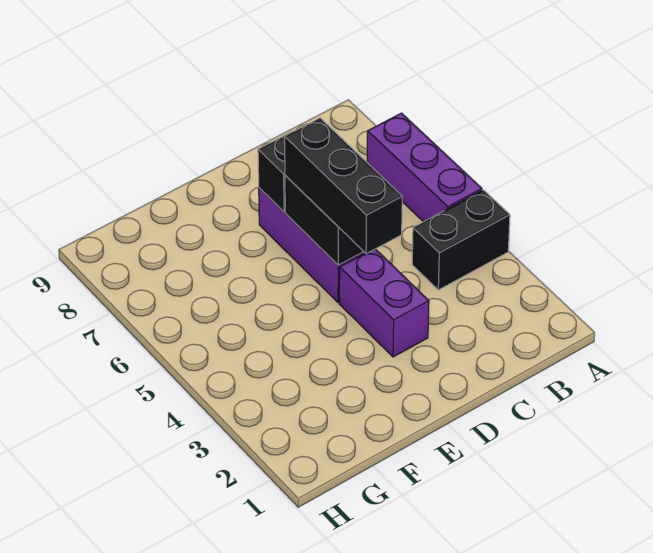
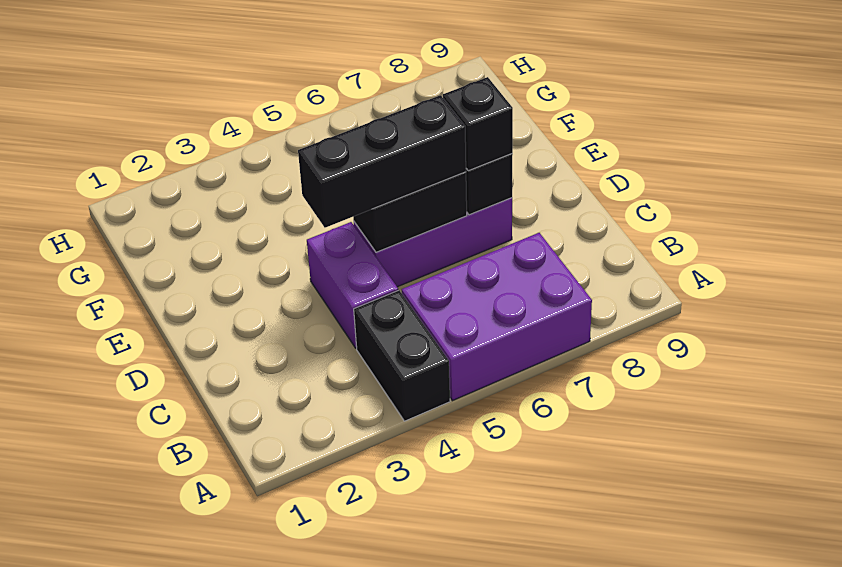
purple brick A5:A7 level 1 -> purple brick A5:B7 level 1
purple brick D3:D4 level 1 -> purple brick C4:D4 level 1
none -> black brick D7 level 3

